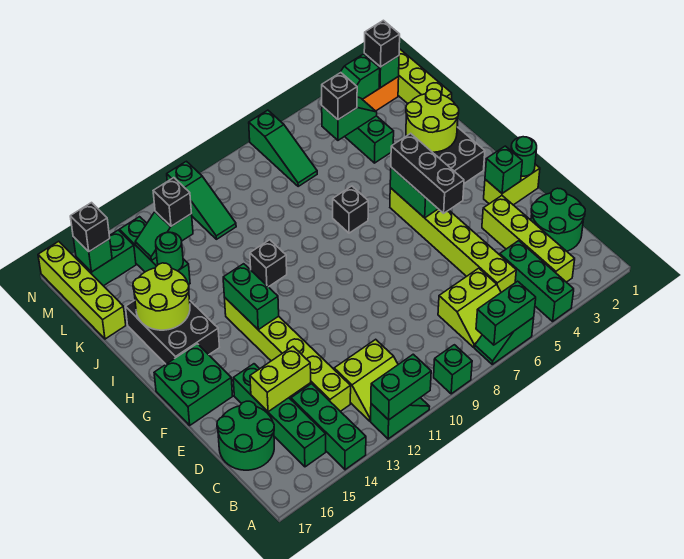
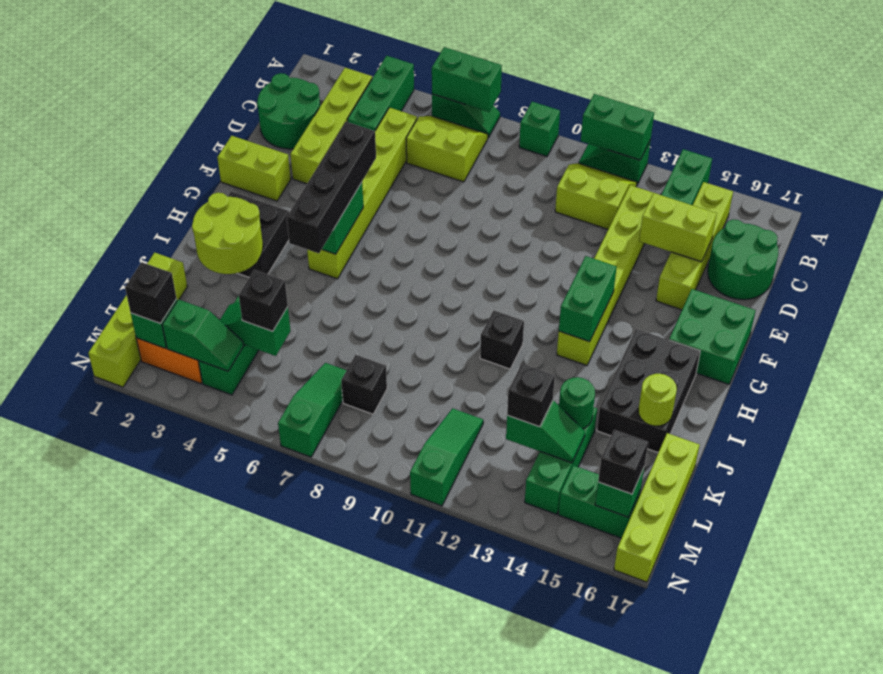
green brick B15:E15 level 1 -> lime brick B15:E15 level 1
green round brick F1 level 2 -> none
green brick F2 level 2 -> none
black brick F5:H5 level 3 -> black brick F5:I5 level 3
black brick I7 level 1 -> black brick L8 level 1
lime round brick I15:J16 level 2 -> lime round brick J16 level 2

